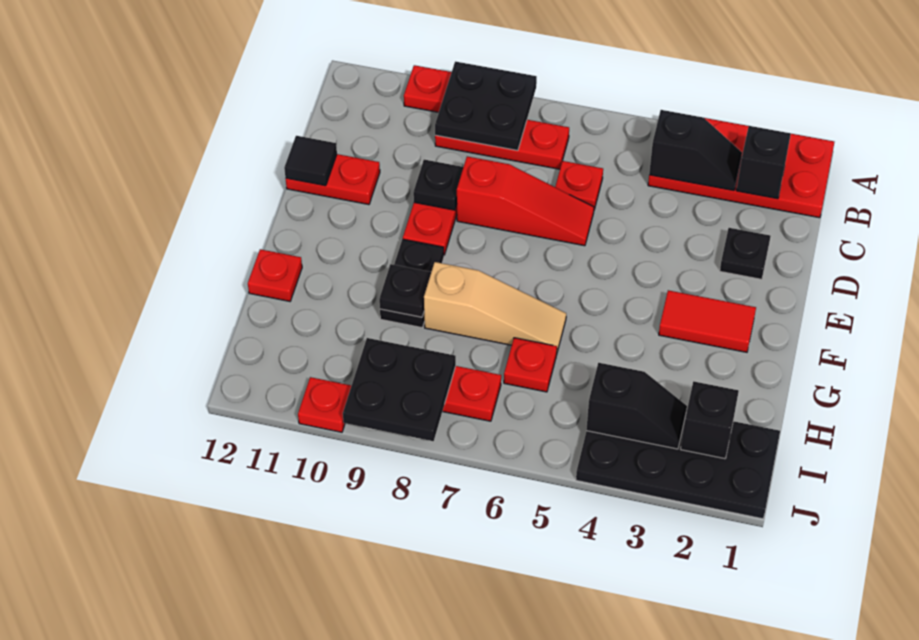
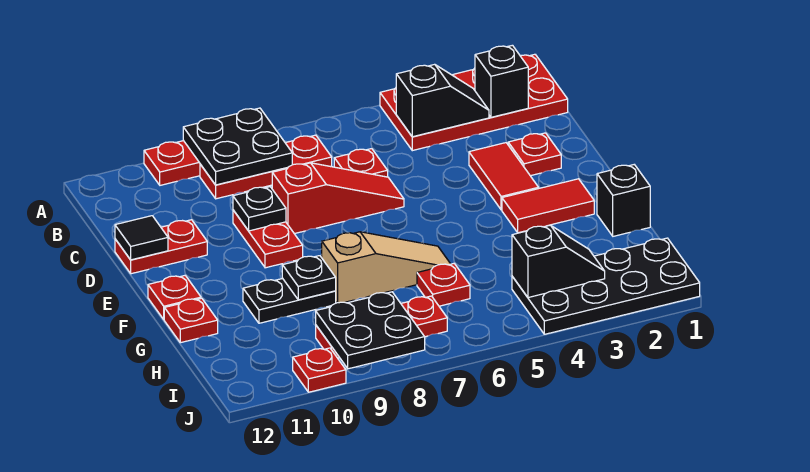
black plate D2 level 1 -> red plate D2 level 1
none -> red tile D3:E3 level 1
black plate F9:G9 level 1 -> black plate G9:G10 level 1
none -> red plate F12 level 1
black brick I2 level 2 -> black brick G1 level 1

